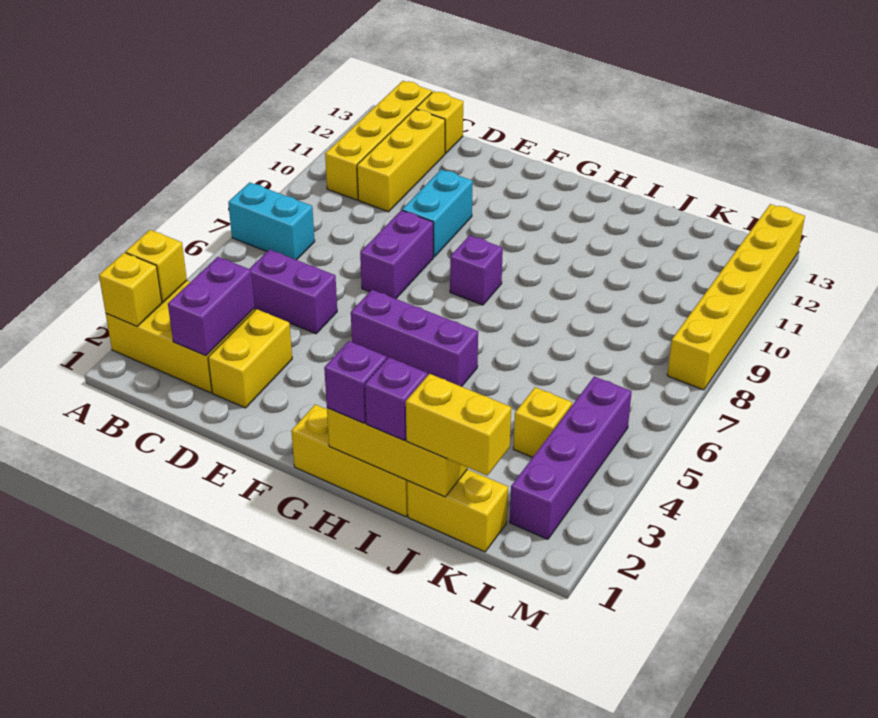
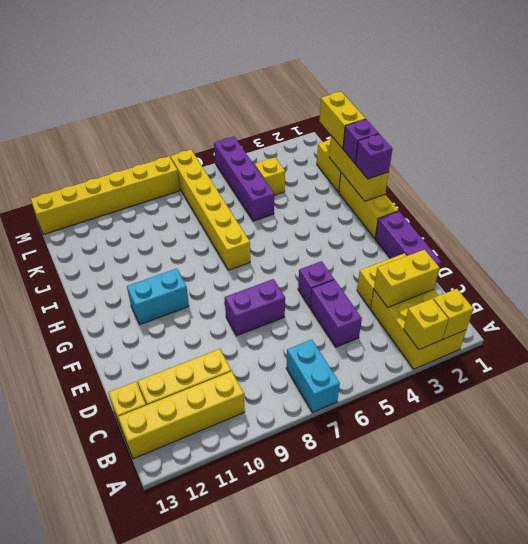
purple brick C2:C3 level 2 -> yellow brick C2:C3 level 2
cyan brick E9:E10 level 1 -> cyan brick G10:G11 level 1
purple brick F5:H5 level 1 -> purple brick D1:F1 level 1
purple brick G8 level 1 -> purple brick E5 level 1
none -> yellow brick H7:M7 level 1
purple brick L2:L5 level 1 -> purple brick J5:M5 level 1

